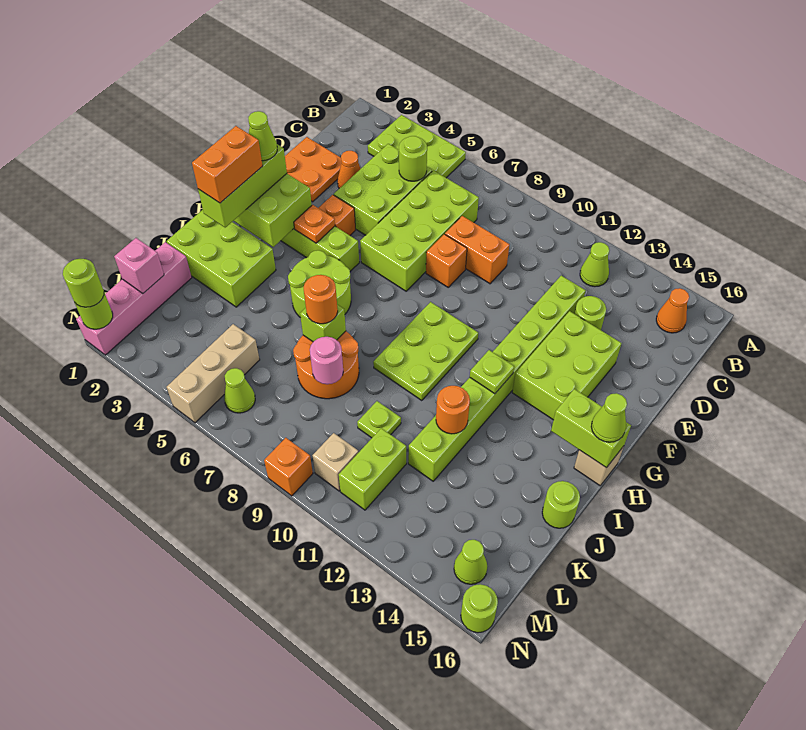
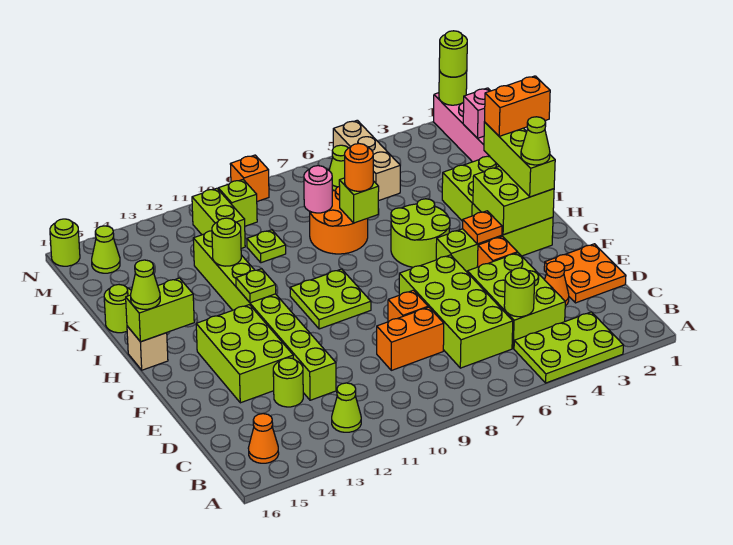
lime plate G9:I10 level 1 -> lime plate G9:H10 level 1
orange brick H2:I2 level 4 -> orange brick I1:I2 level 4
orange round brick J12 level 2 -> lime round brick J12 level 2
tan brick M10 level 1 -> lime brick M10 level 1

